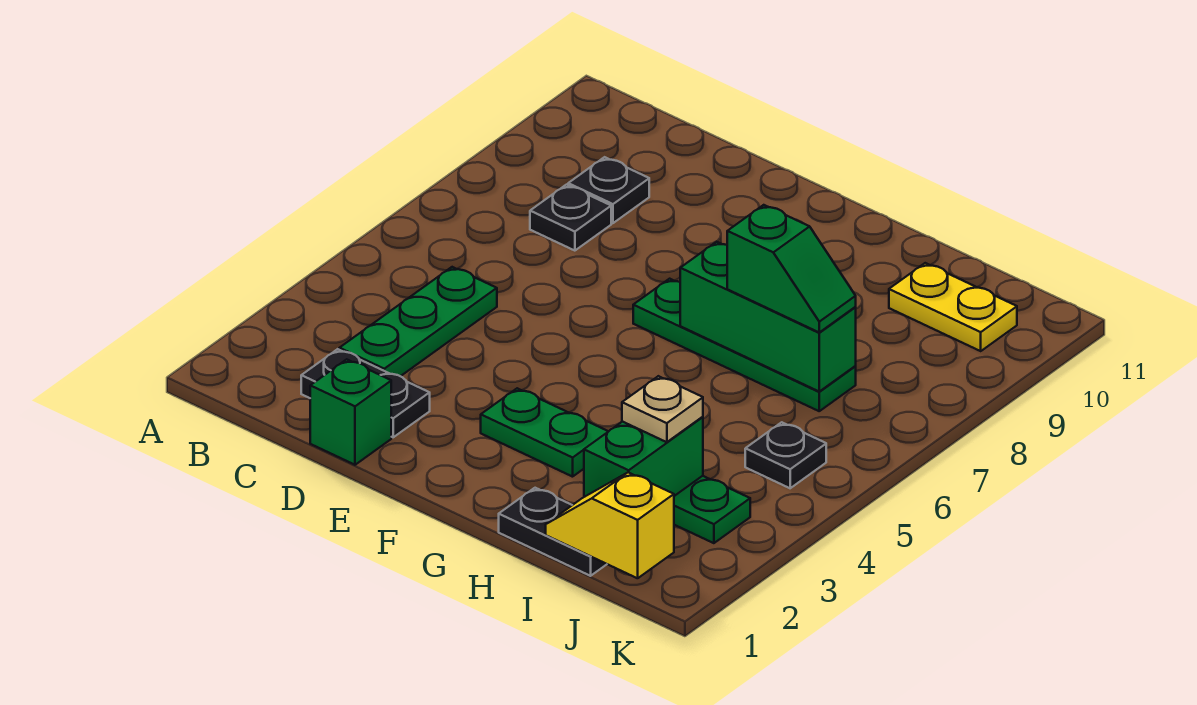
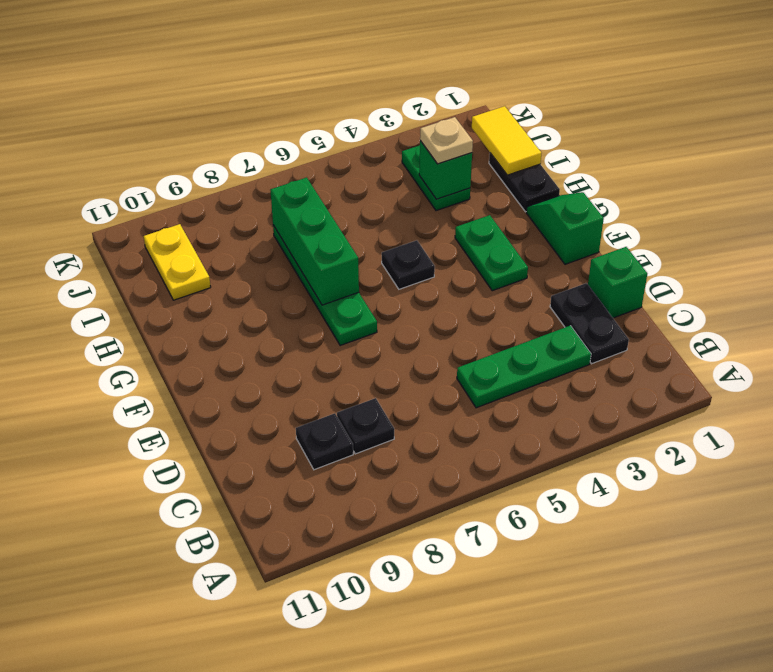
green slope H7:I7 level 3 top H -> green slope F1:G1 level 1 top F
yellow slope I1:J1 level 2 top J -> yellow tile I1:J1 level 2
green brick I2:I3 level 2 -> green brick I3 level 2
black plate J5 level 1 -> black plate G5 level 1

